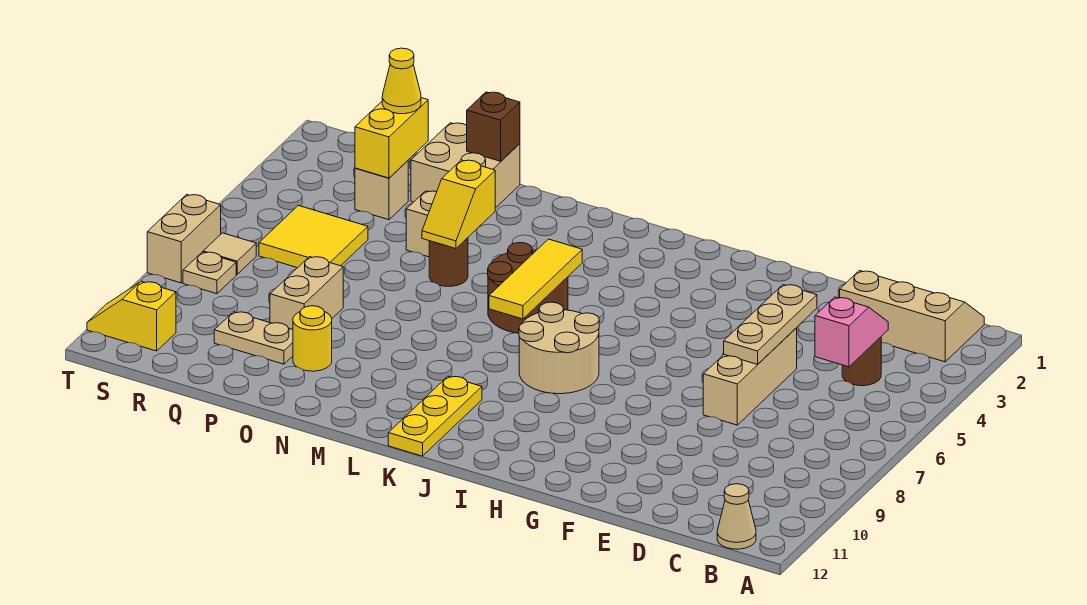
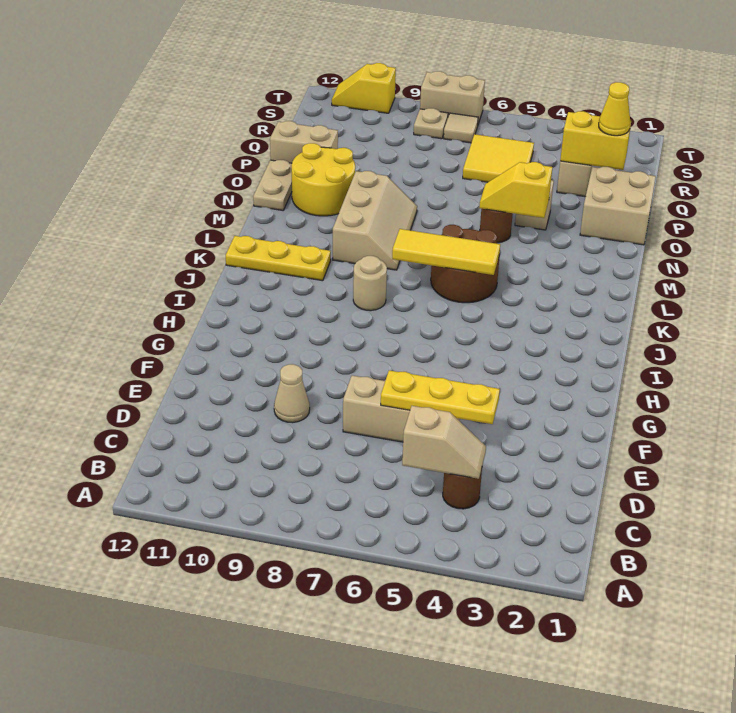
tan slope B1:D2 level 1 top 2 -> tan slope L8:N9 level 1 top 9
tan cone B12 level 1 -> tan cone E9 level 1
pink slope C4:C5 level 2 top 5 -> tan slope C4:C5 level 2 top 5
tan plate E4:E6 level 2 -> yellow plate E4:E6 level 2
tan round brick I7:J8 level 1 -> tan round brick J8 level 1
brown brick O1 level 2 -> none
yellow round brick O10 level 1 -> yellow round brick N10:O11 level 1
tan brick P8:P9 level 1 -> tan brick P11:P12 level 1
tan plate P10:Q10 level 1 -> tan plate N12:O12 level 1
yellow slope S11:T11 level 1 top S -> yellow slope T10:T11 level 1 top 10

